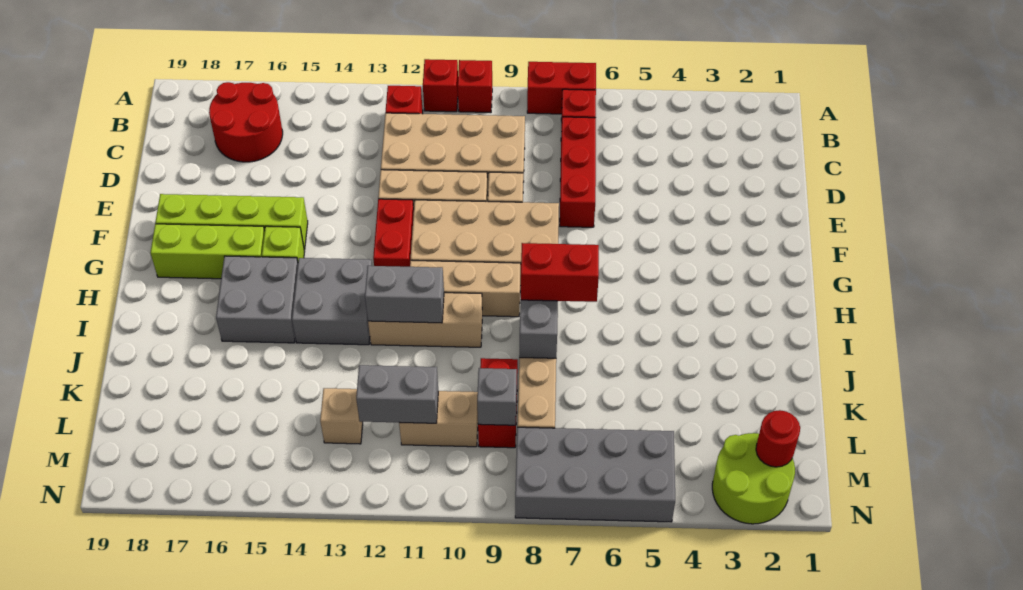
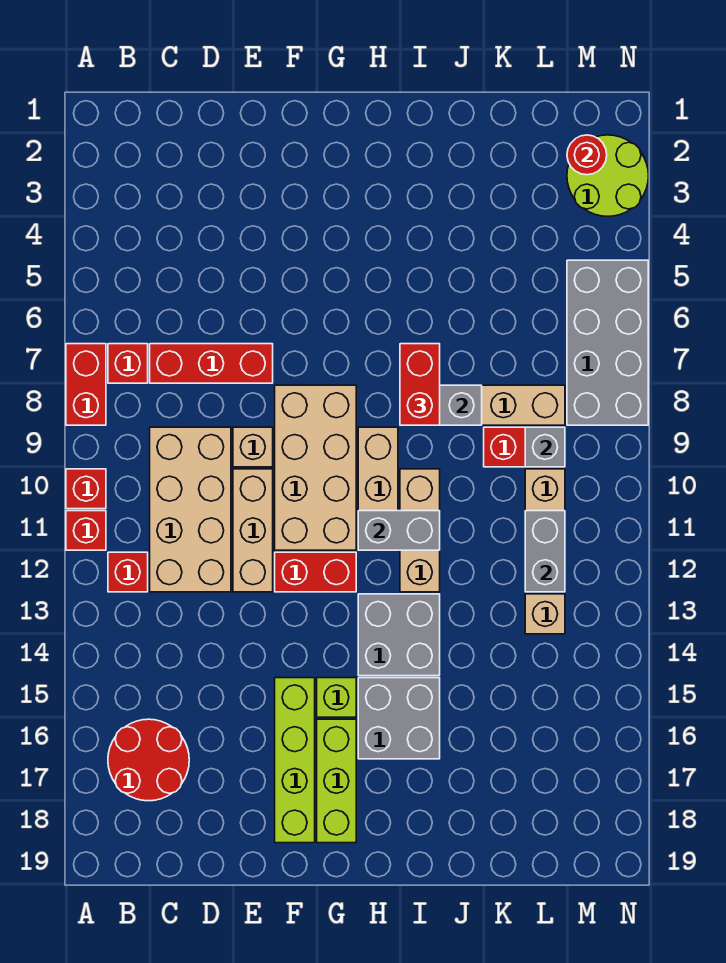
grey brick I11:I12 level 2 -> grey brick H11:I11 level 2

